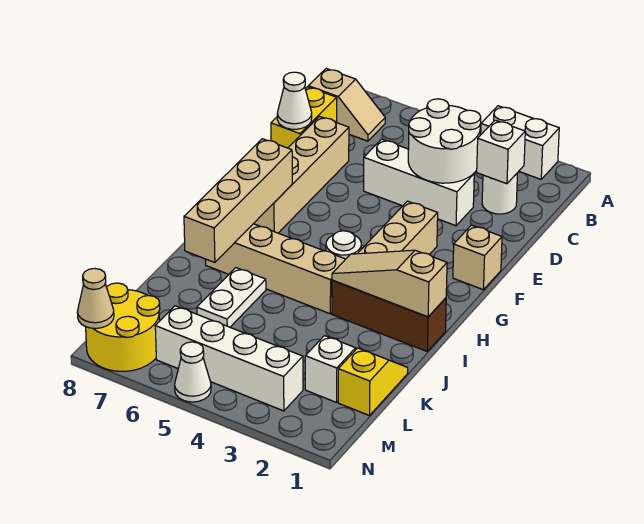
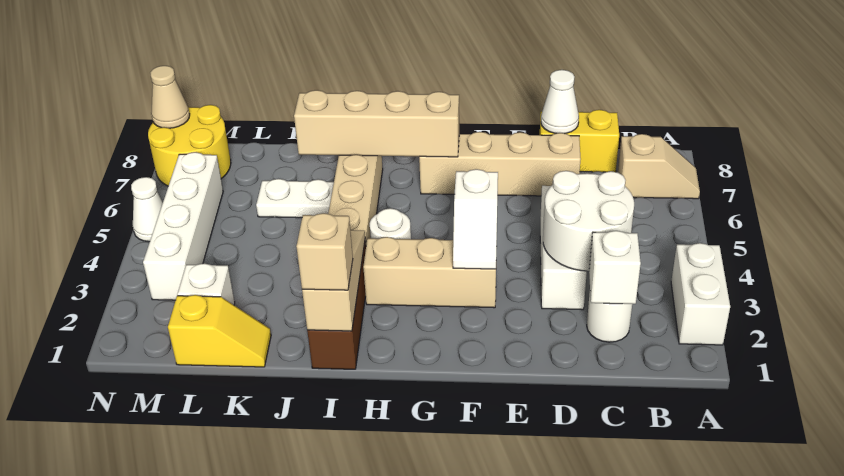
tan slope B7:B8 level 1 top 8 -> tan slope A7:B7 level 1 top B
tan brick F1 level 1 -> tan brick I1 level 3
none -> white slope F3:F4 level 2 top 4

